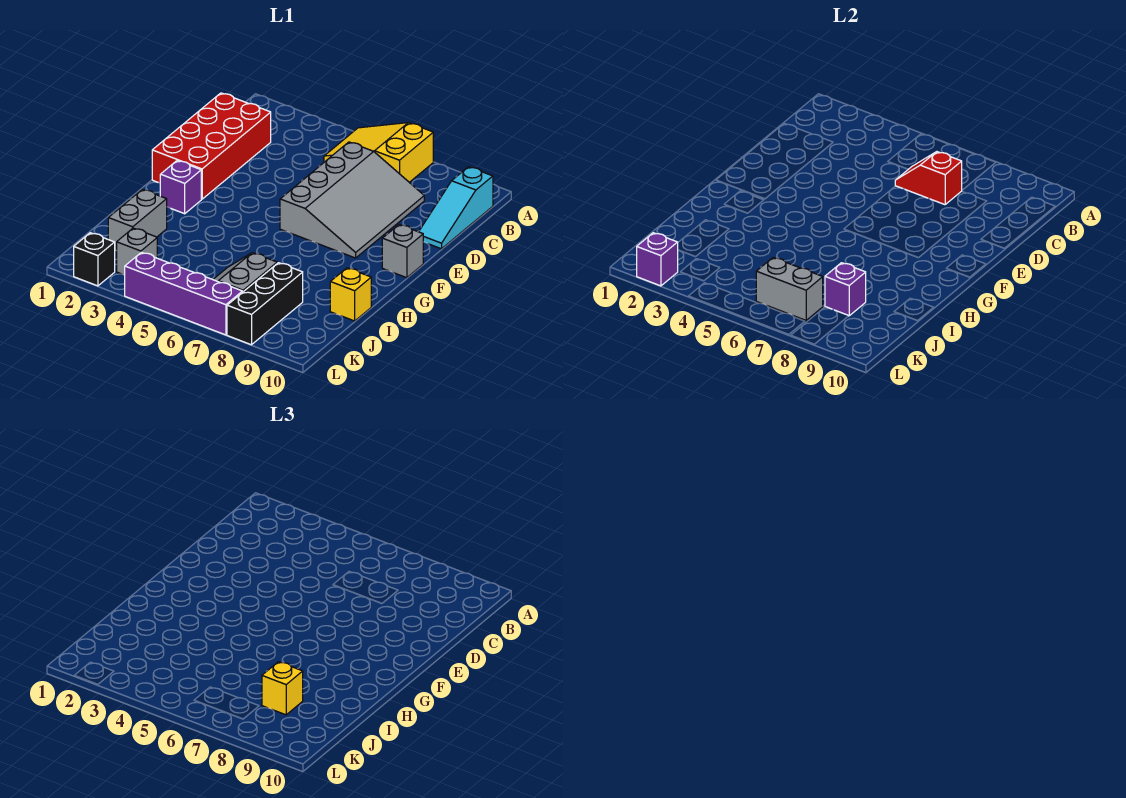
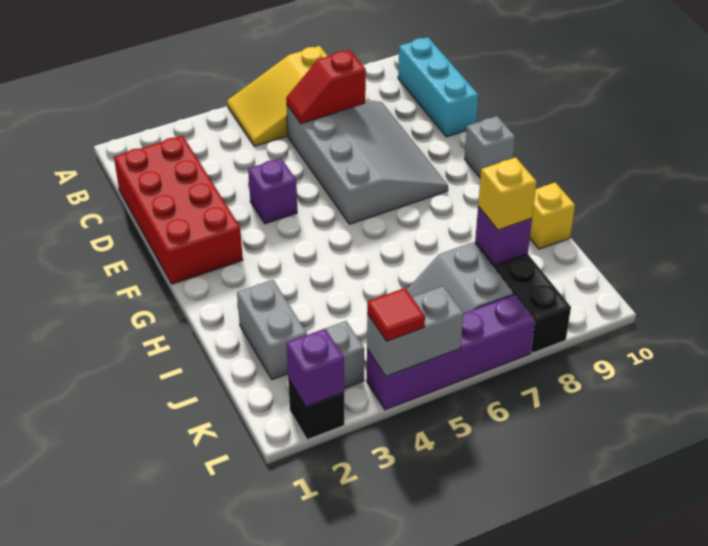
cyan slope B10:D10 level 1 top B -> cyan brick B10:D10 level 1
purple brick G2 level 1 -> purple brick E4 level 1
grey brick K6:K7 level 2 -> grey brick L4:L5 level 2
none -> red tile L4 level 3

